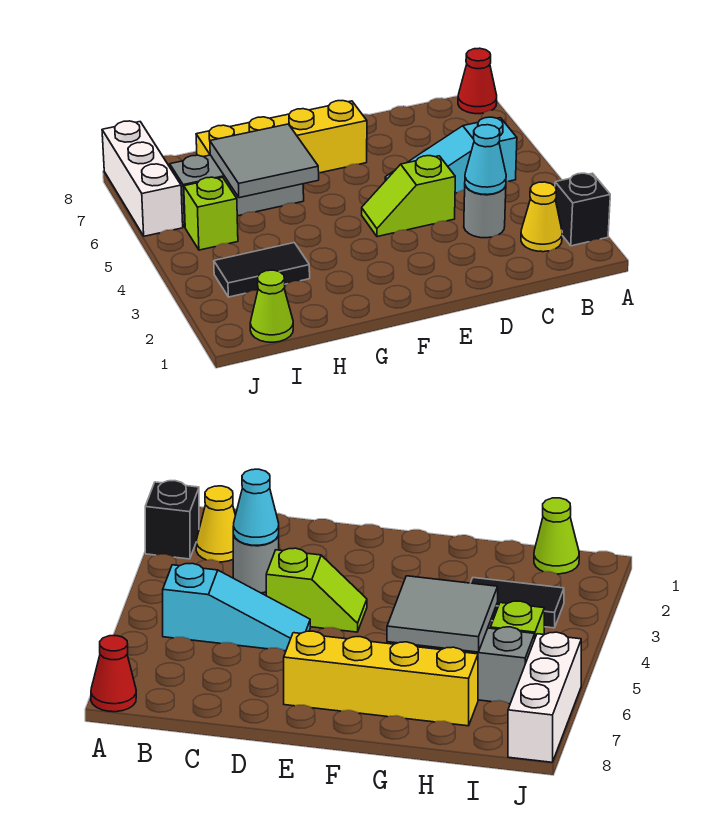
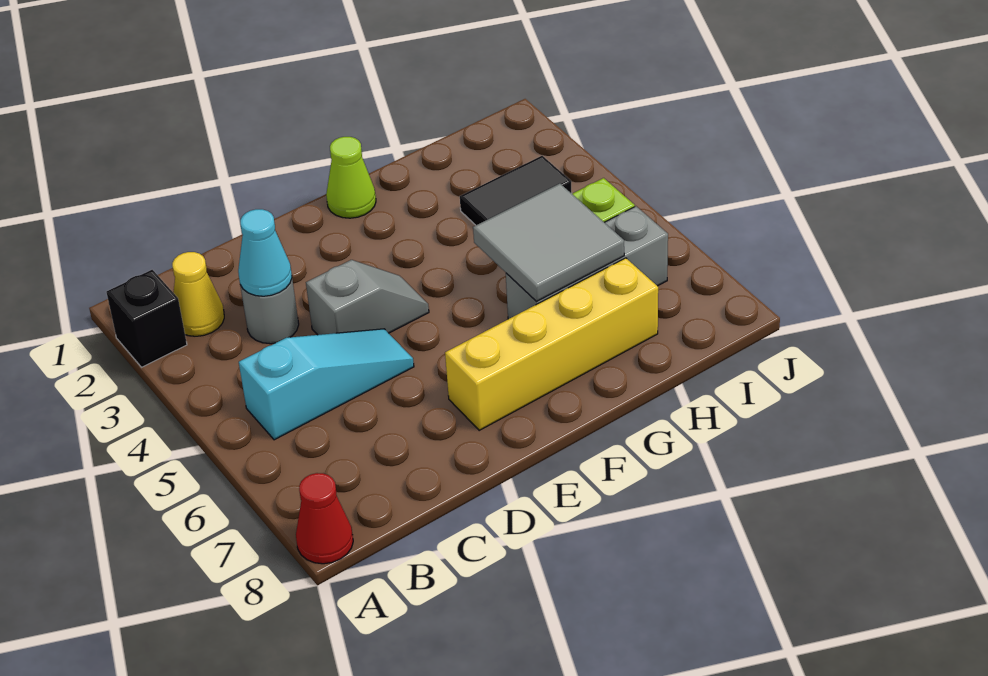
lime slope D4:E4 level 1 top D -> grey slope D4:E4 level 1 top D
lime cone I1 level 1 -> lime cone F1 level 1
white brick J6:J8 level 1 -> none

